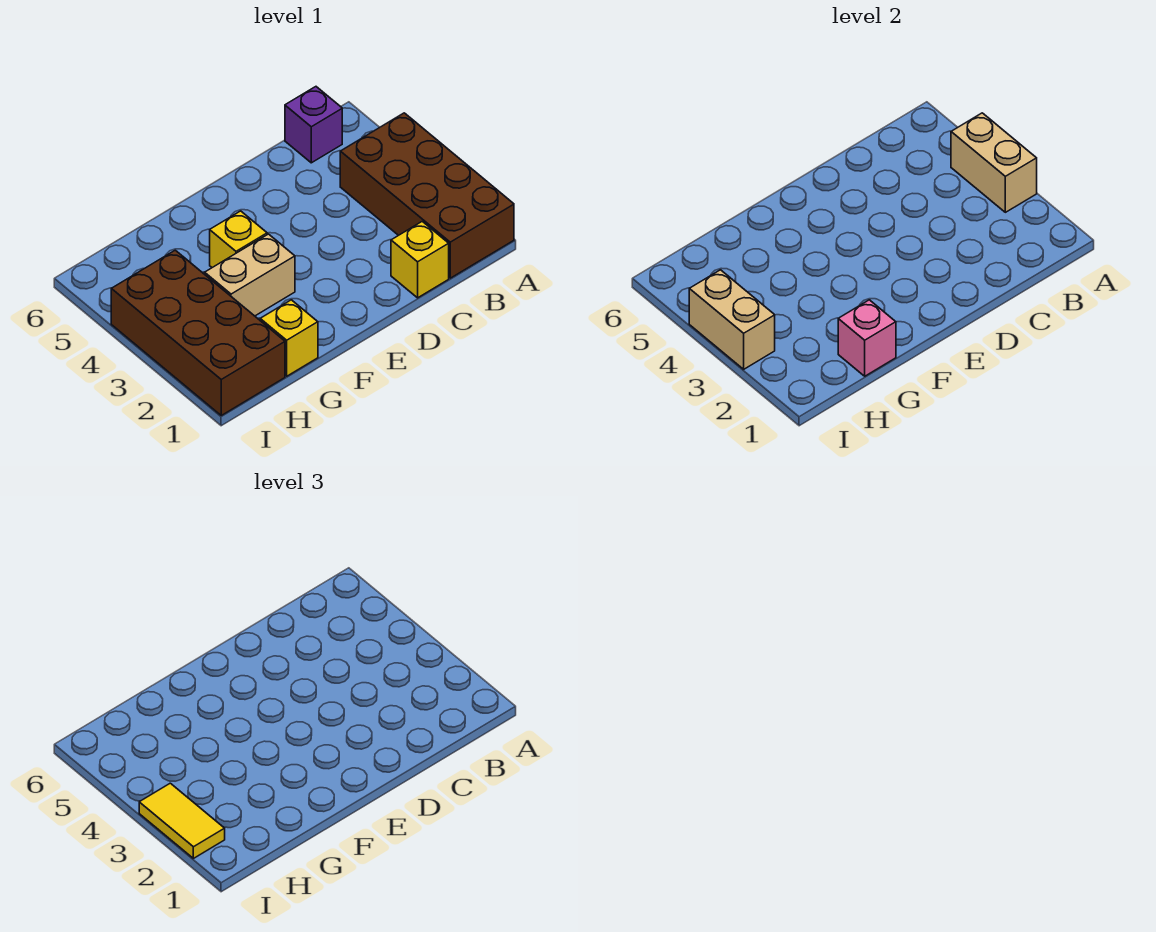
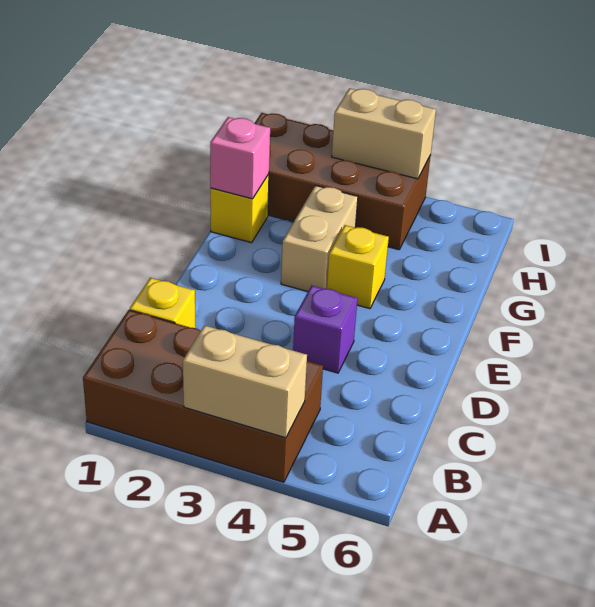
purple brick B6 level 1 -> purple brick D4 level 1
yellow tile I2:I3 level 3 -> none

